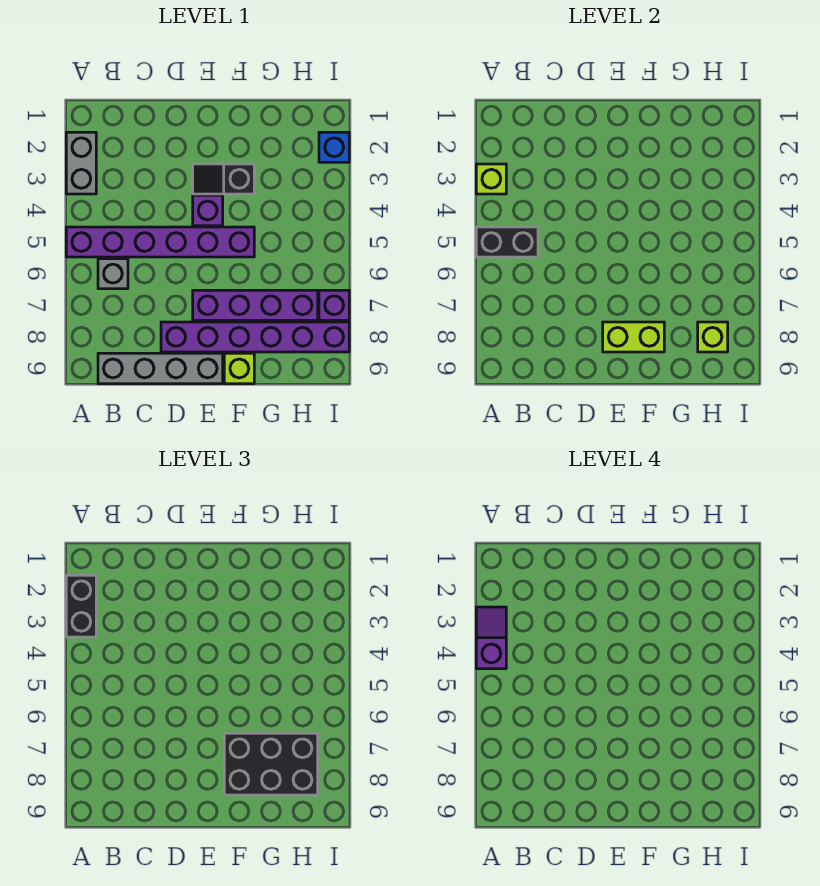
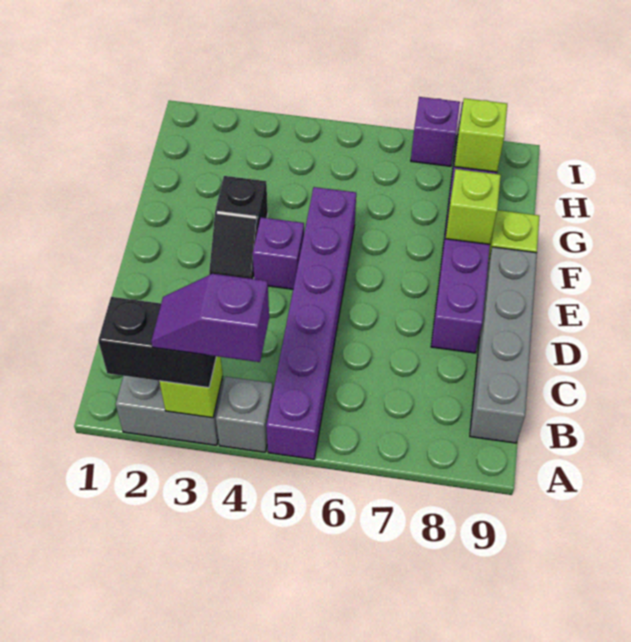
black brick A5:B5 level 2 -> none
grey brick B6 level 1 -> grey brick A4 level 1
purple brick E7:H7 level 1 -> none
lime brick E8:F8 level 2 -> lime brick F8 level 2
black brick F7:H8 level 3 -> none
blue brick I2 level 1 -> none

